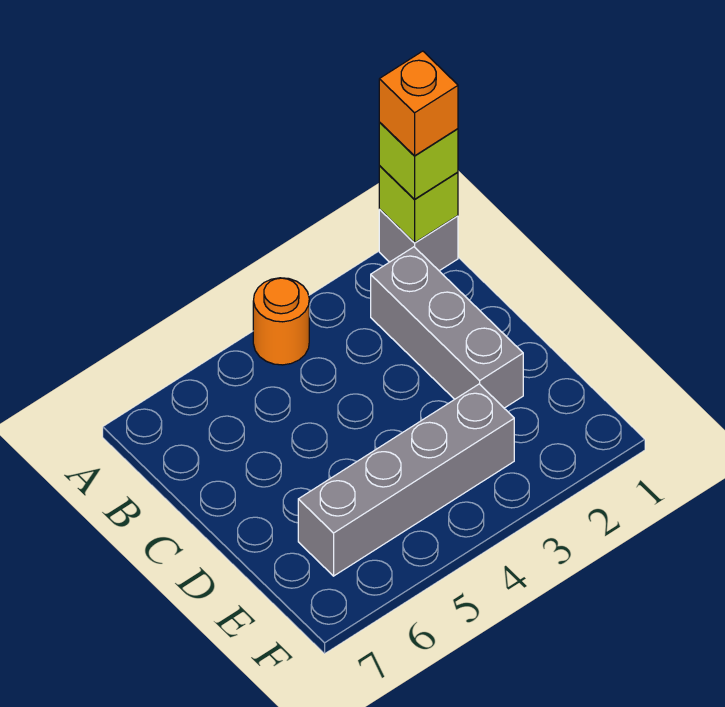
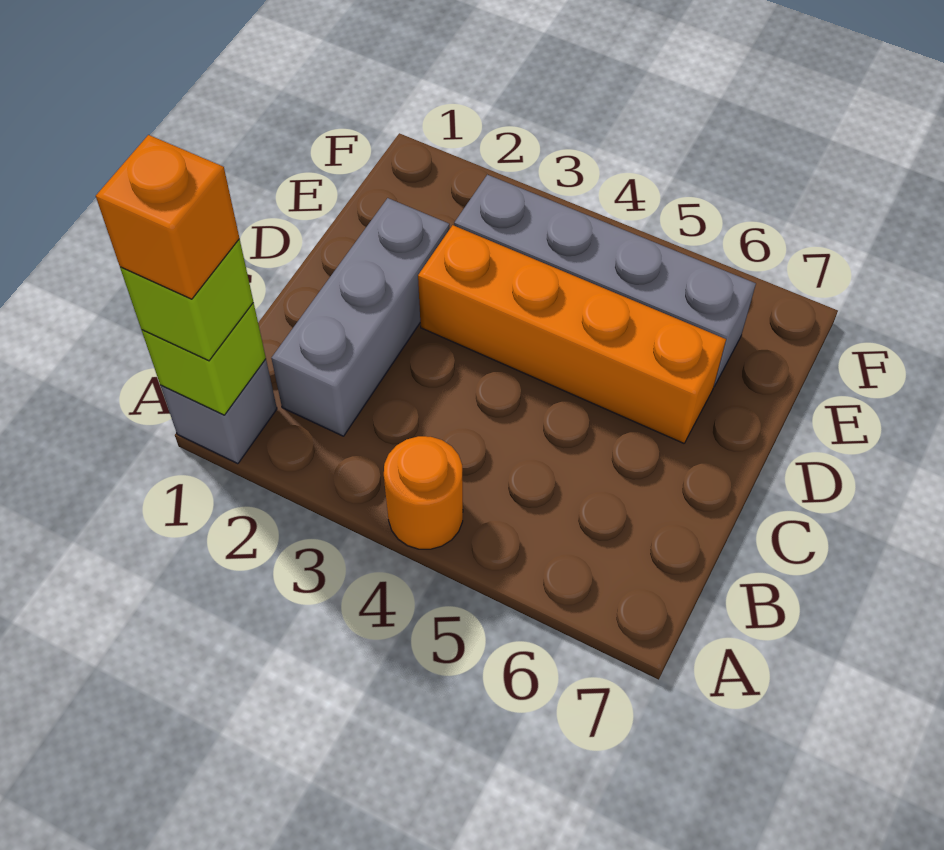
none -> orange brick D3:D6 level 1

